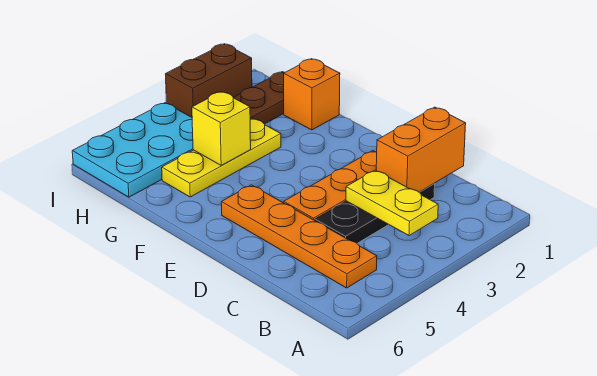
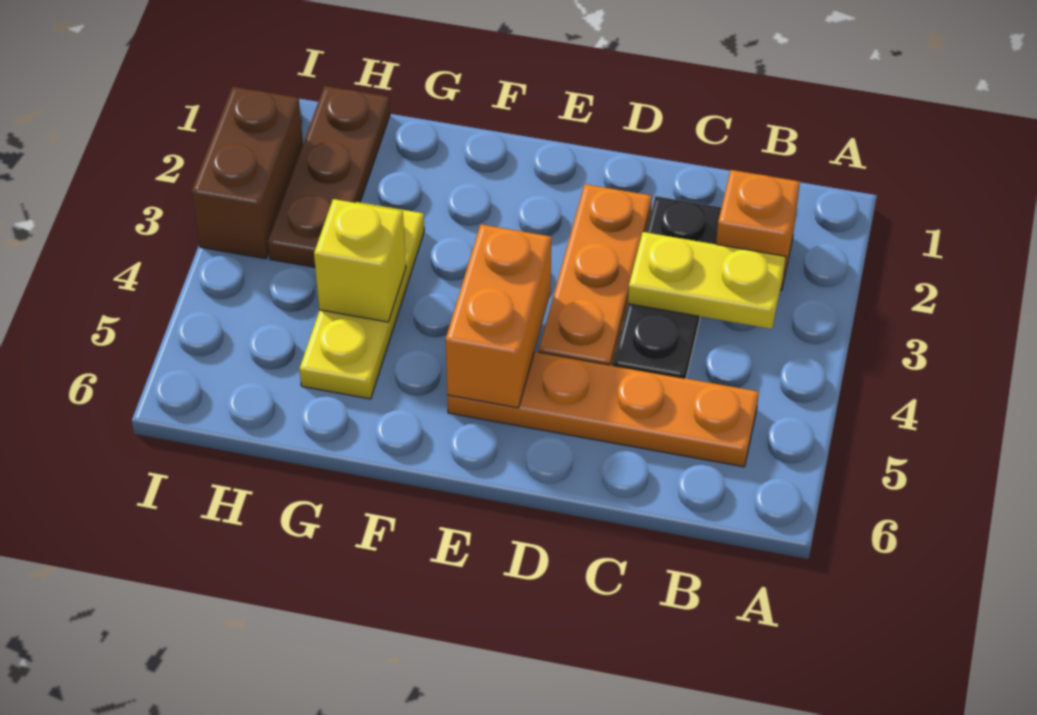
orange brick C1:C2 level 2 -> orange brick E4:E5 level 2
orange brick G1 level 1 -> orange brick B2 level 1
cyan plate H4:I6 level 1 -> none

